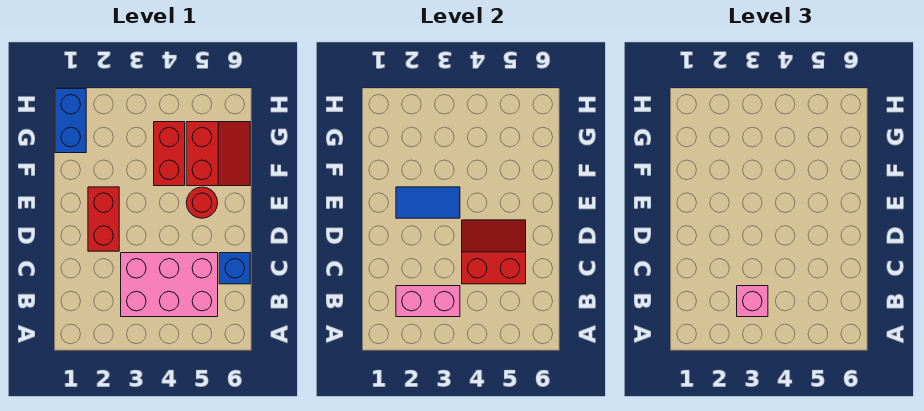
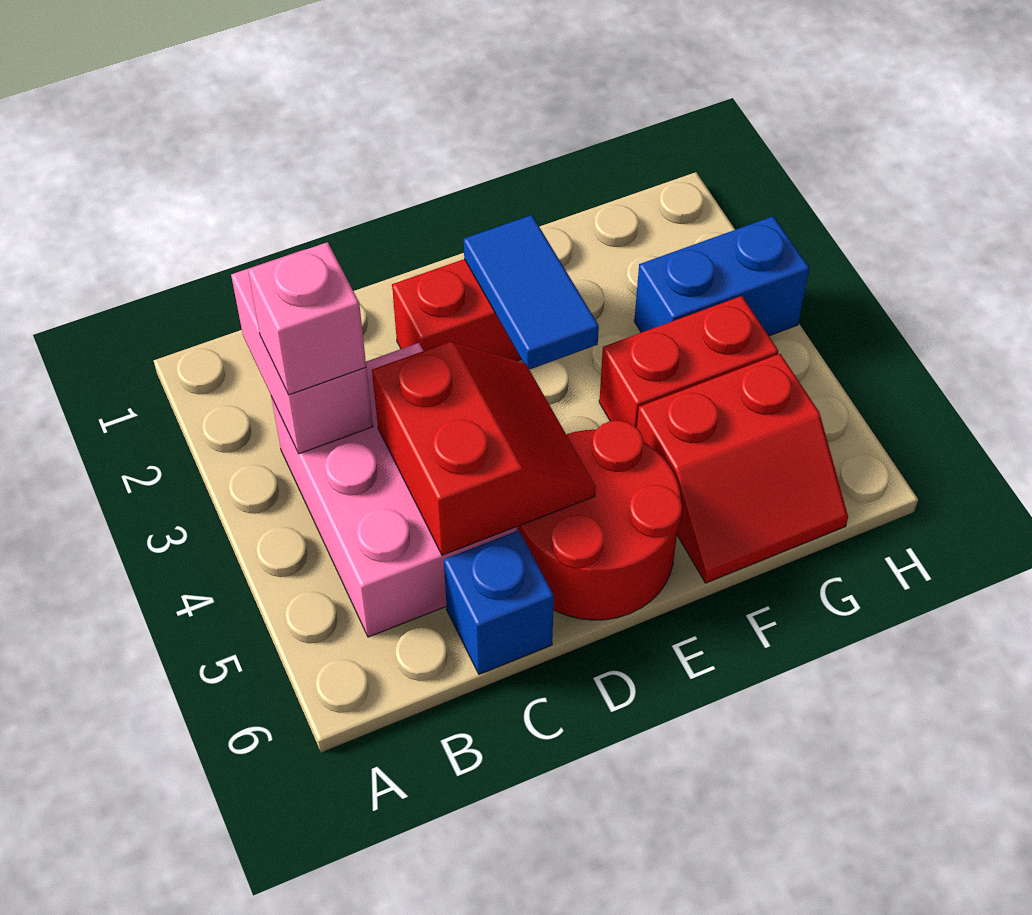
red round brick E5 level 1 -> red round brick D5:E6 level 1
blue brick G1:H1 level 1 -> blue brick G3:H3 level 1

